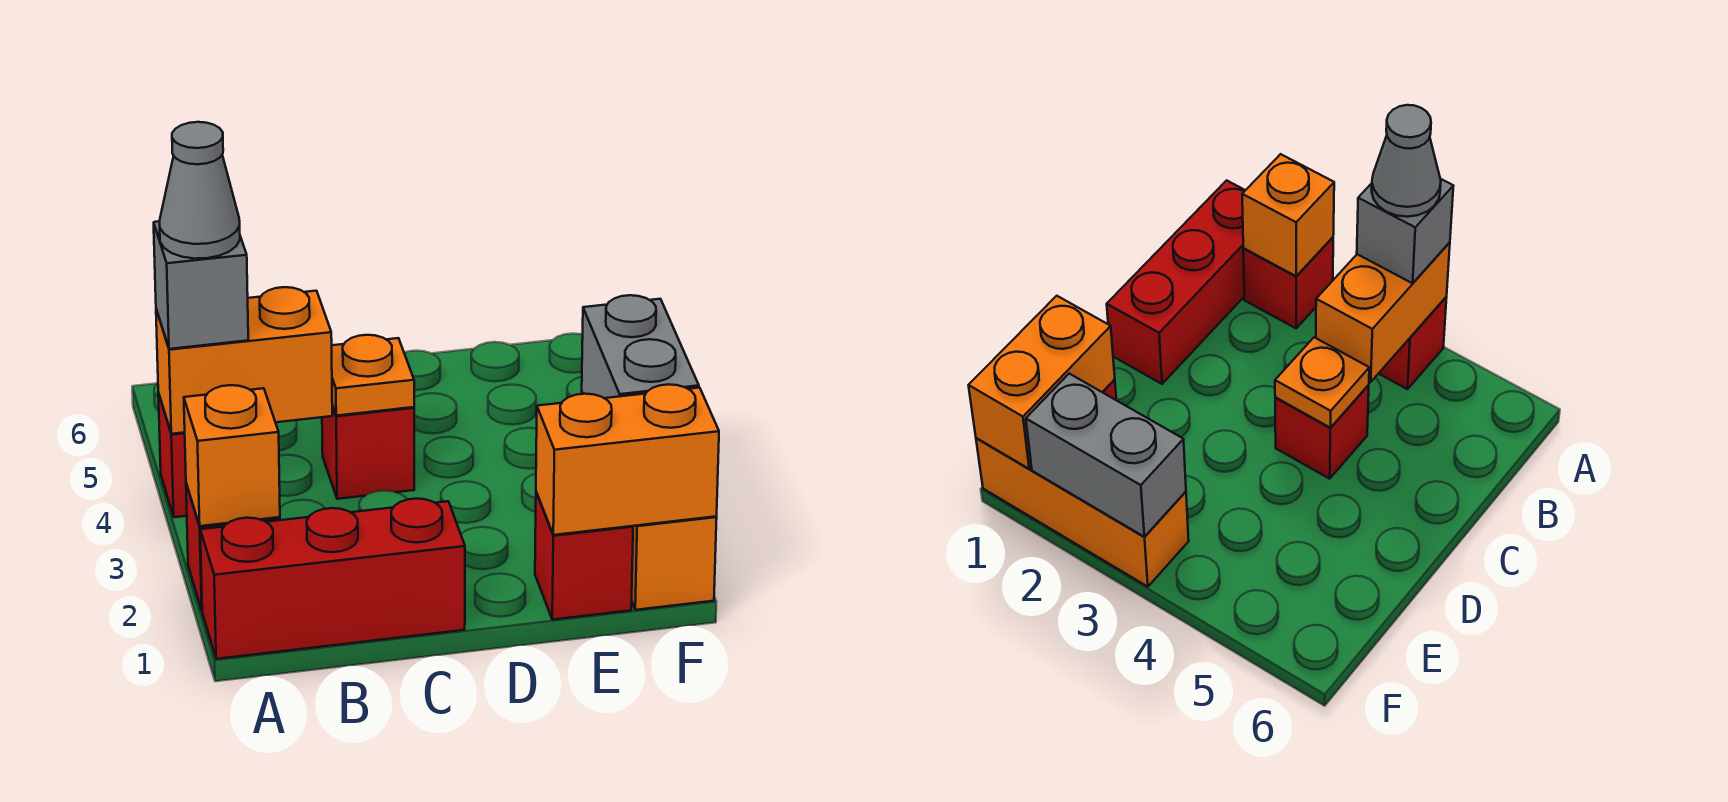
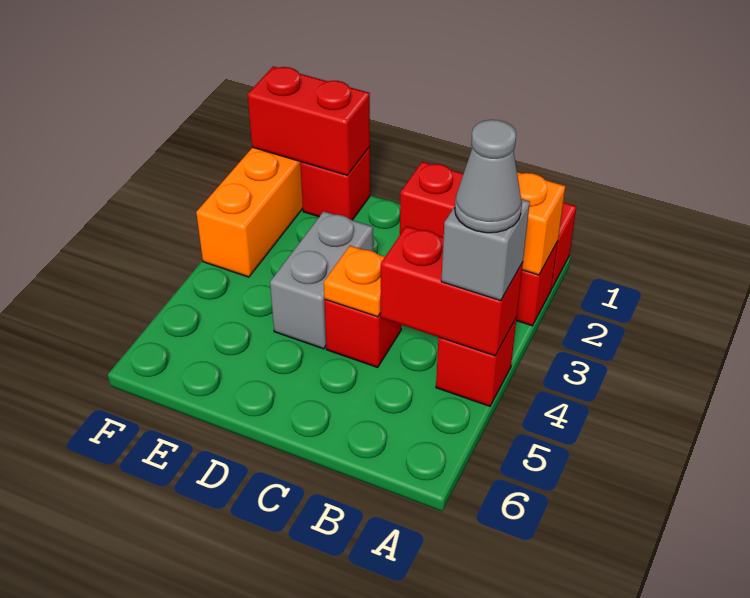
orange brick A4:B4 level 2 -> red brick A4:B4 level 2
orange brick E1:F1 level 2 -> red brick E1:F1 level 2
grey brick F2:F3 level 2 -> grey brick D3:D4 level 1

